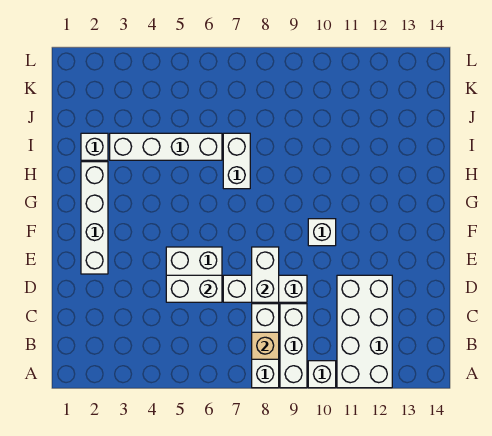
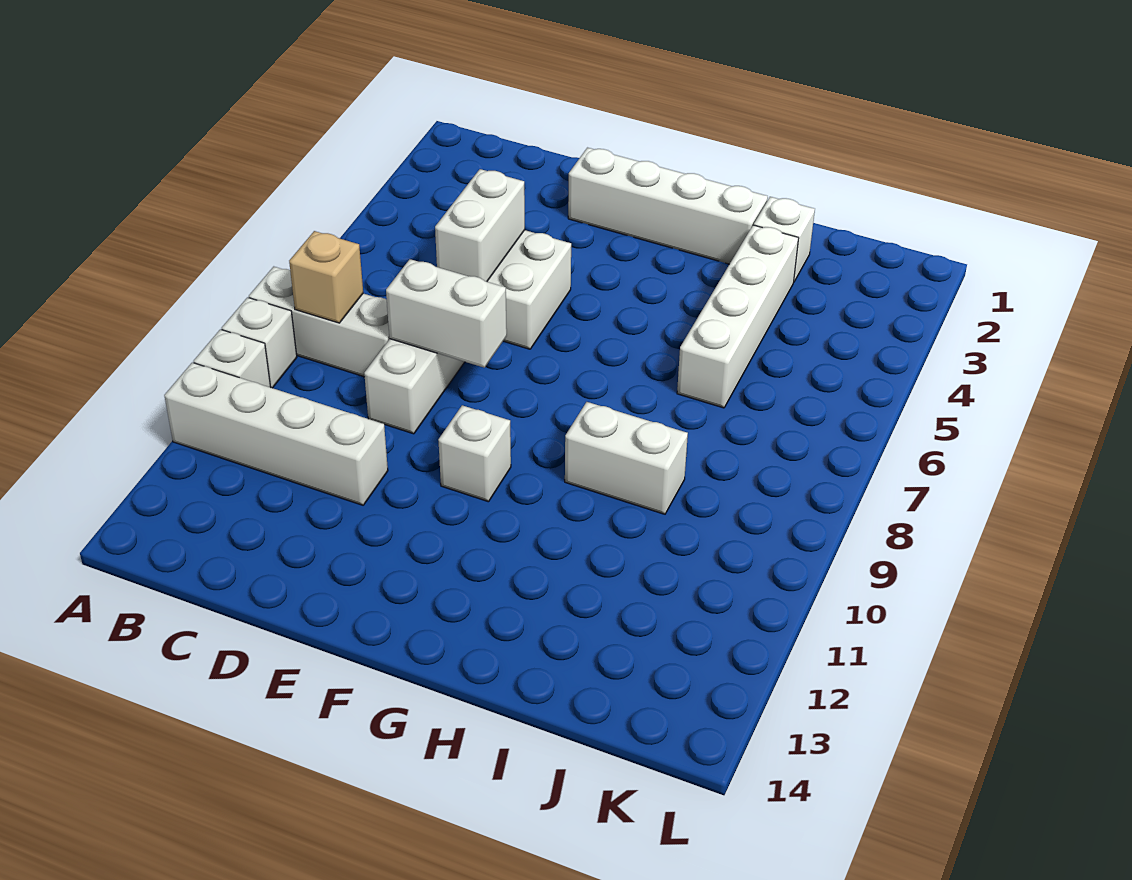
white brick A9:C9 level 1 -> white brick A9 level 1
white brick A11:D12 level 1 -> white brick A11:D11 level 1
white brick H7:I7 level 1 -> white brick H9:I9 level 1

